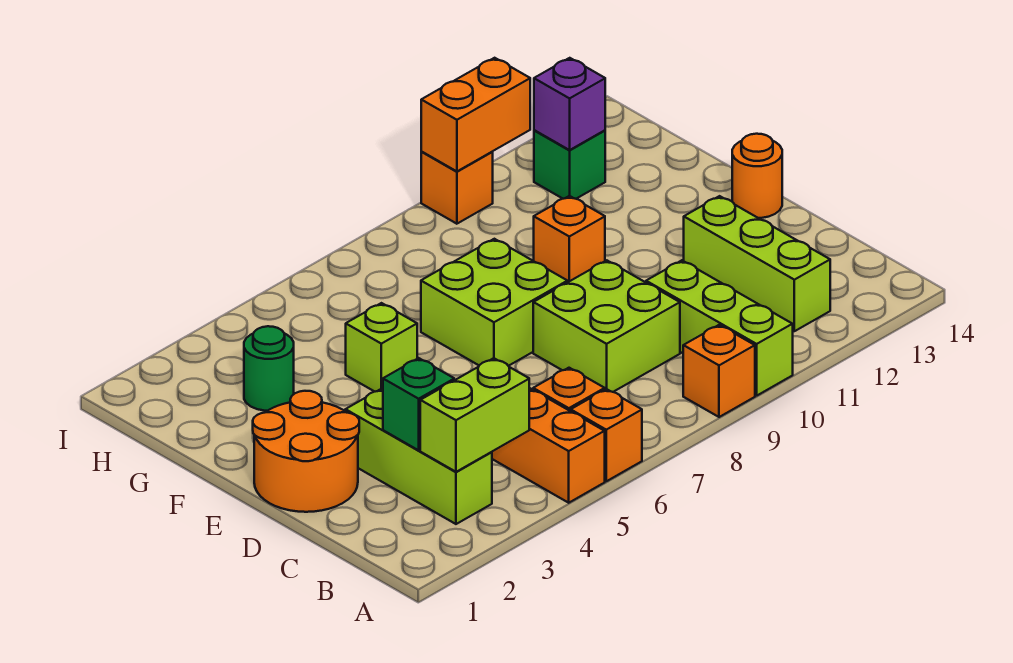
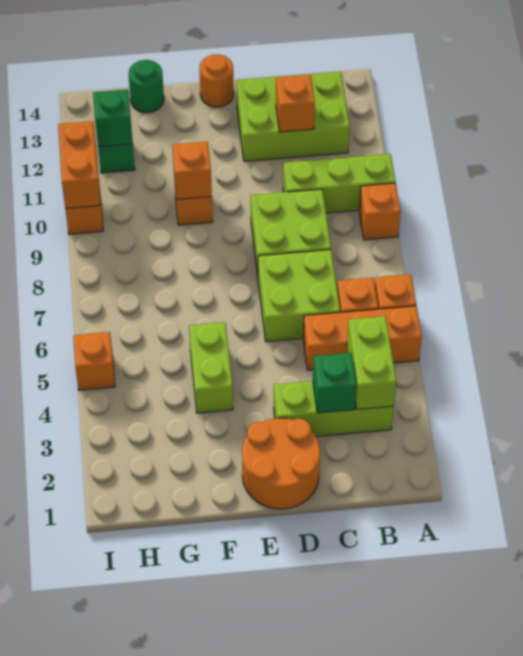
lime brick B12:D12 level 1 -> lime brick B12:D13 level 1
none -> orange brick C12 level 2
lime brick E7:F8 level 1 -> lime brick C6:D7 level 1
lime brick F5 level 1 -> lime brick F4:F5 level 1
none -> orange brick F10 level 2
green round brick G3 level 1 -> green round brick G14 level 1
purple brick H12 level 2 -> green brick H12 level 2
none -> orange brick I5 level 1

